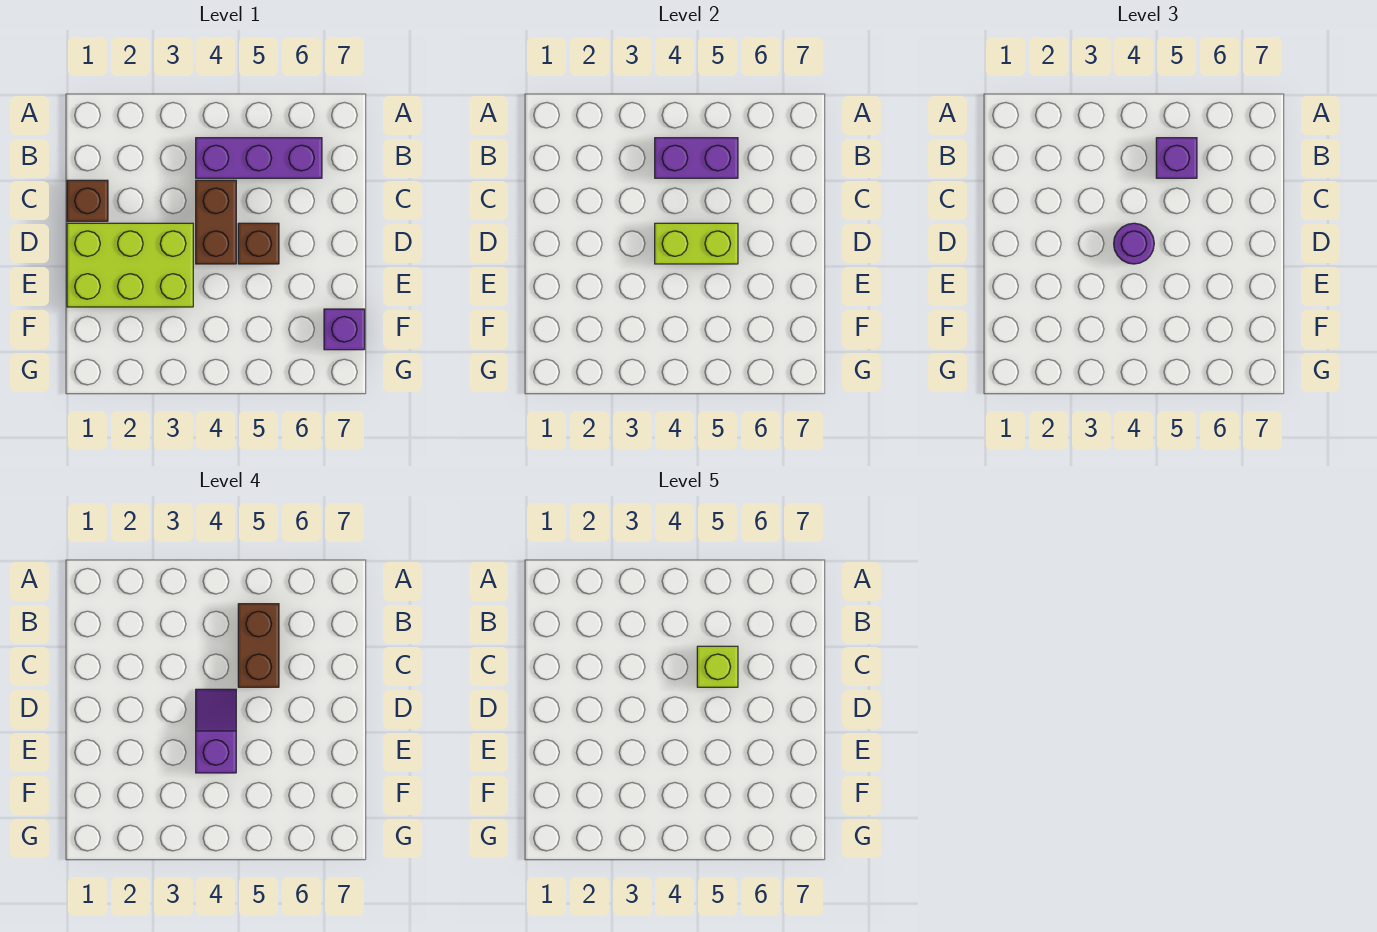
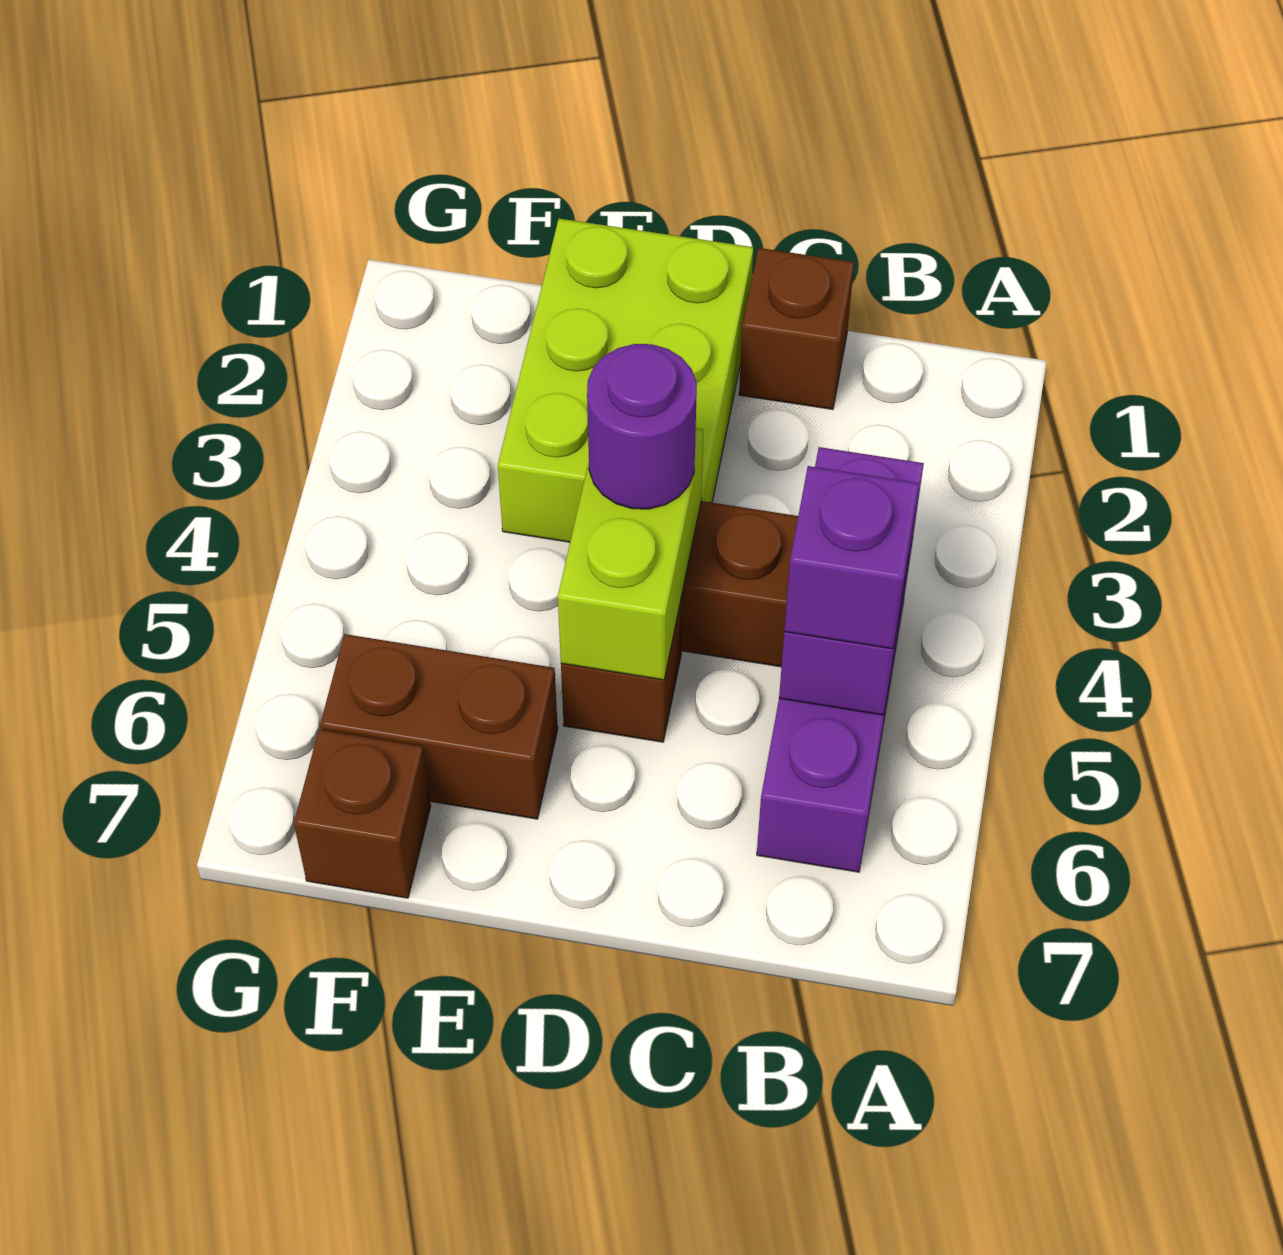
brown brick B5:C5 level 4 -> brown brick E6:F6 level 1
lime brick C5 level 5 -> none
purple slope D4:E4 level 4 top E -> none
purple brick F7 level 1 -> brown brick F7 level 1

